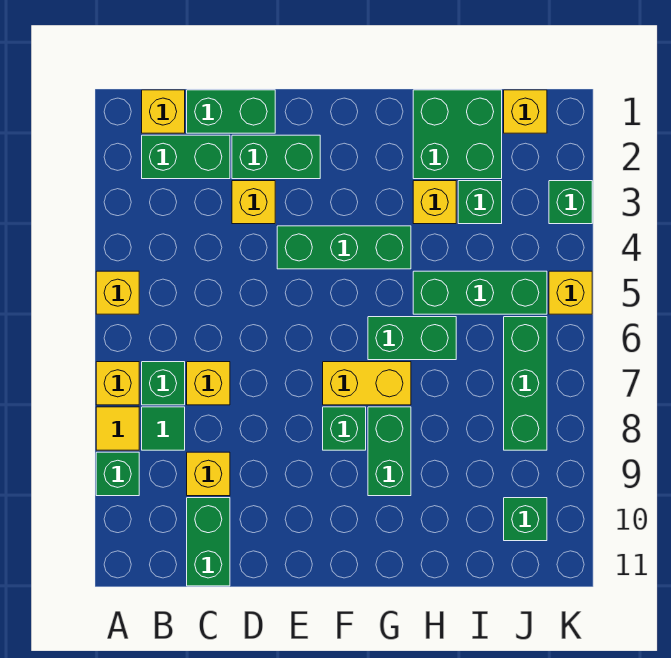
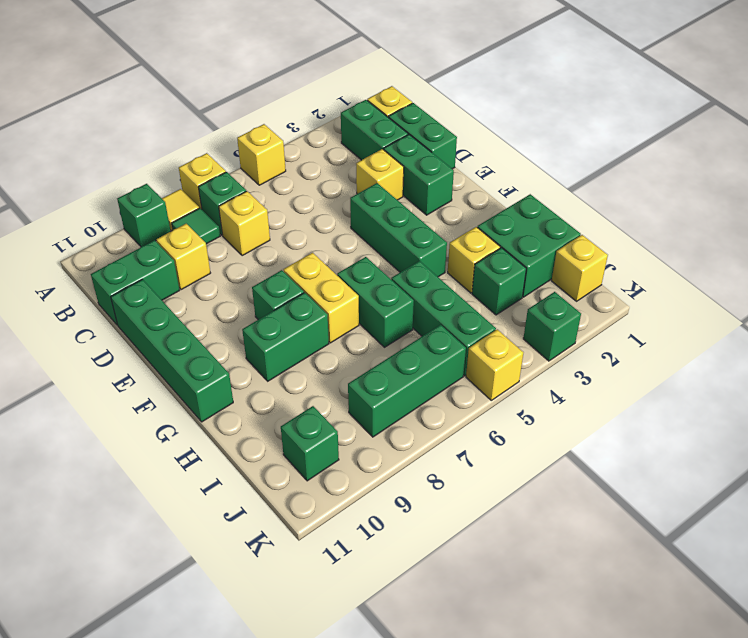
none -> green brick D11:G11 level 1

